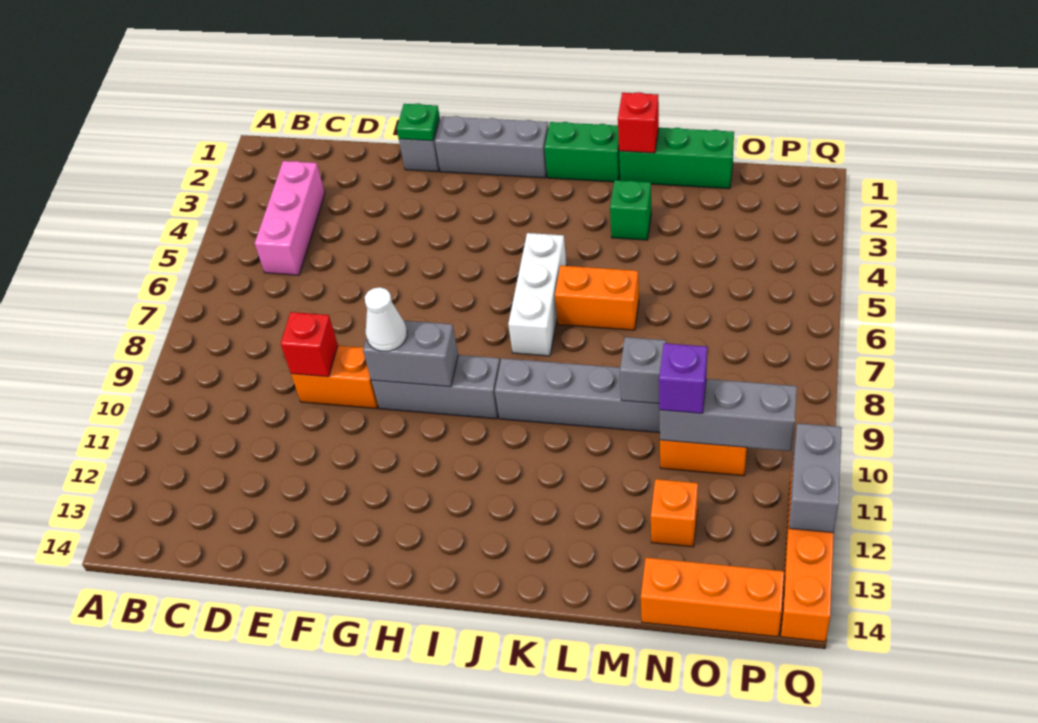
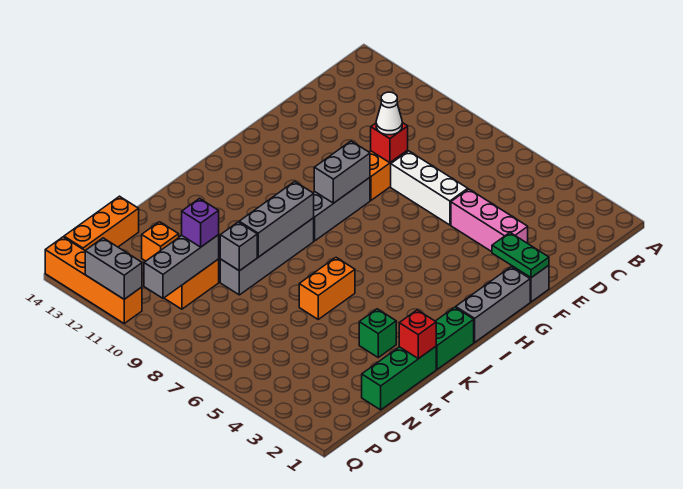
pink brick C3:C5 level 1 -> pink brick E3:E5 level 1
green plate F1 level 2 -> green plate F1:F2 level 2
white cone G9 level 3 -> white cone E9 level 3
white brick J5:J7 level 1 -> white brick E6:E8 level 1
none -> grey brick J9:L9 level 2

